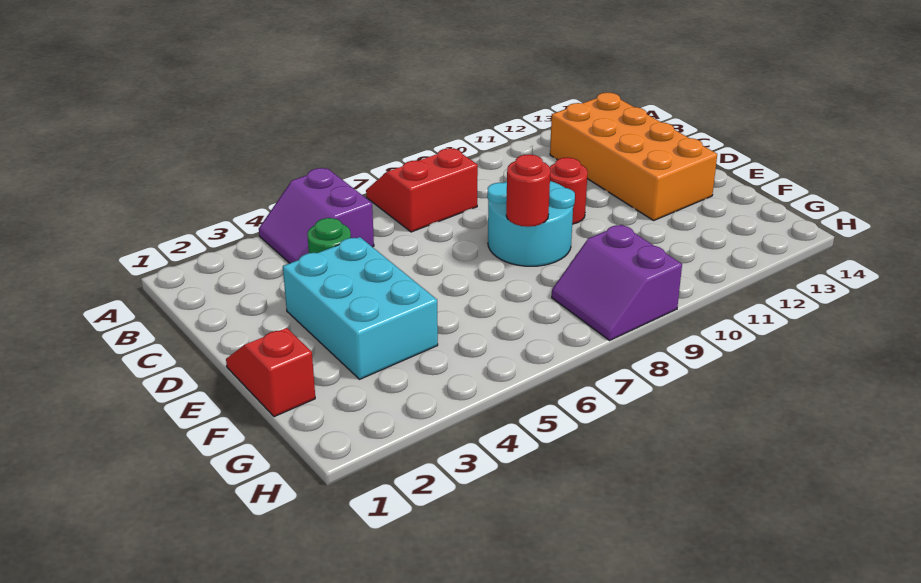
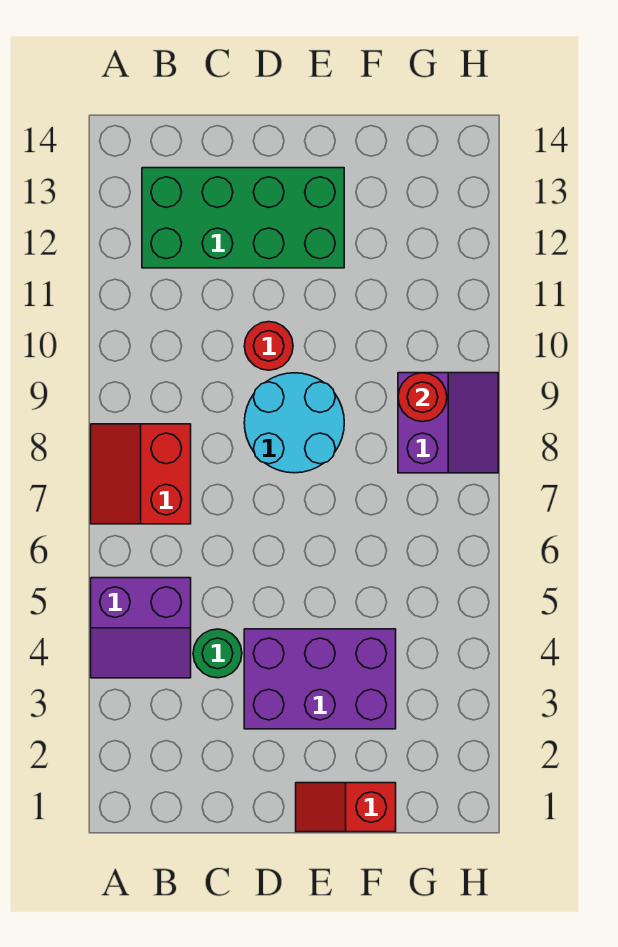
orange brick B12:E13 level 1 -> green brick B12:E13 level 1
cyan brick D3:F4 level 1 -> purple brick D3:F4 level 1
red round brick E8 level 2 -> red round brick G9 level 2
purple slope G8:H9 level 1 top 9 -> purple slope G8:H9 level 1 top G

